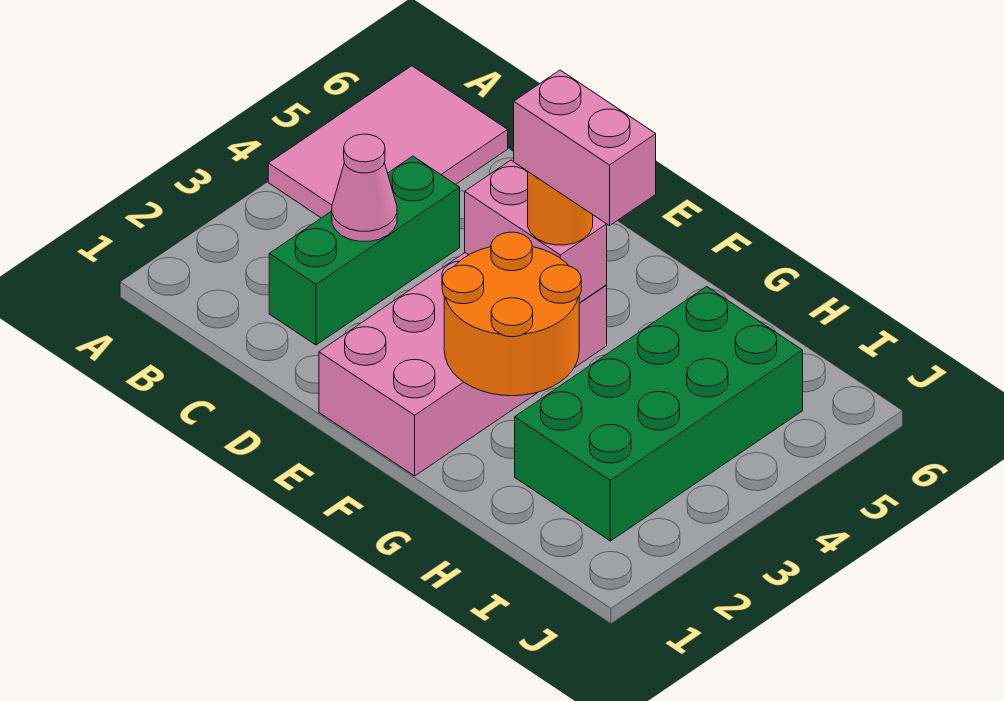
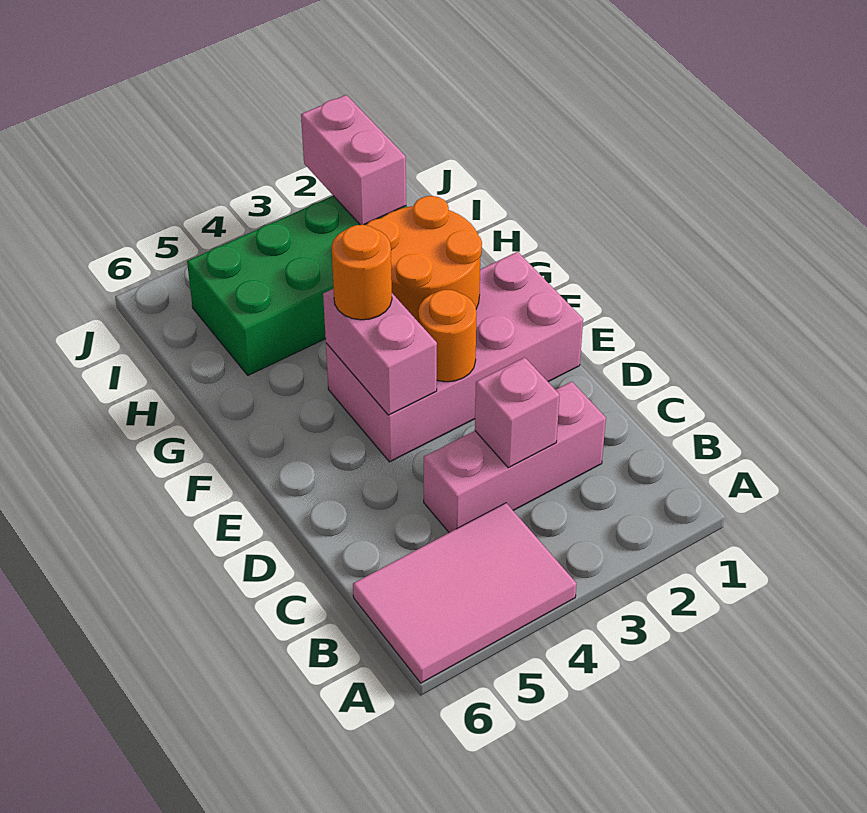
green brick C2:C4 level 1 -> pink brick C2:C4 level 1
pink cone C3 level 2 -> pink brick C3 level 2
none -> orange round brick E3 level 2
pink brick F4:G4 level 4 -> pink brick I2:J2 level 2

